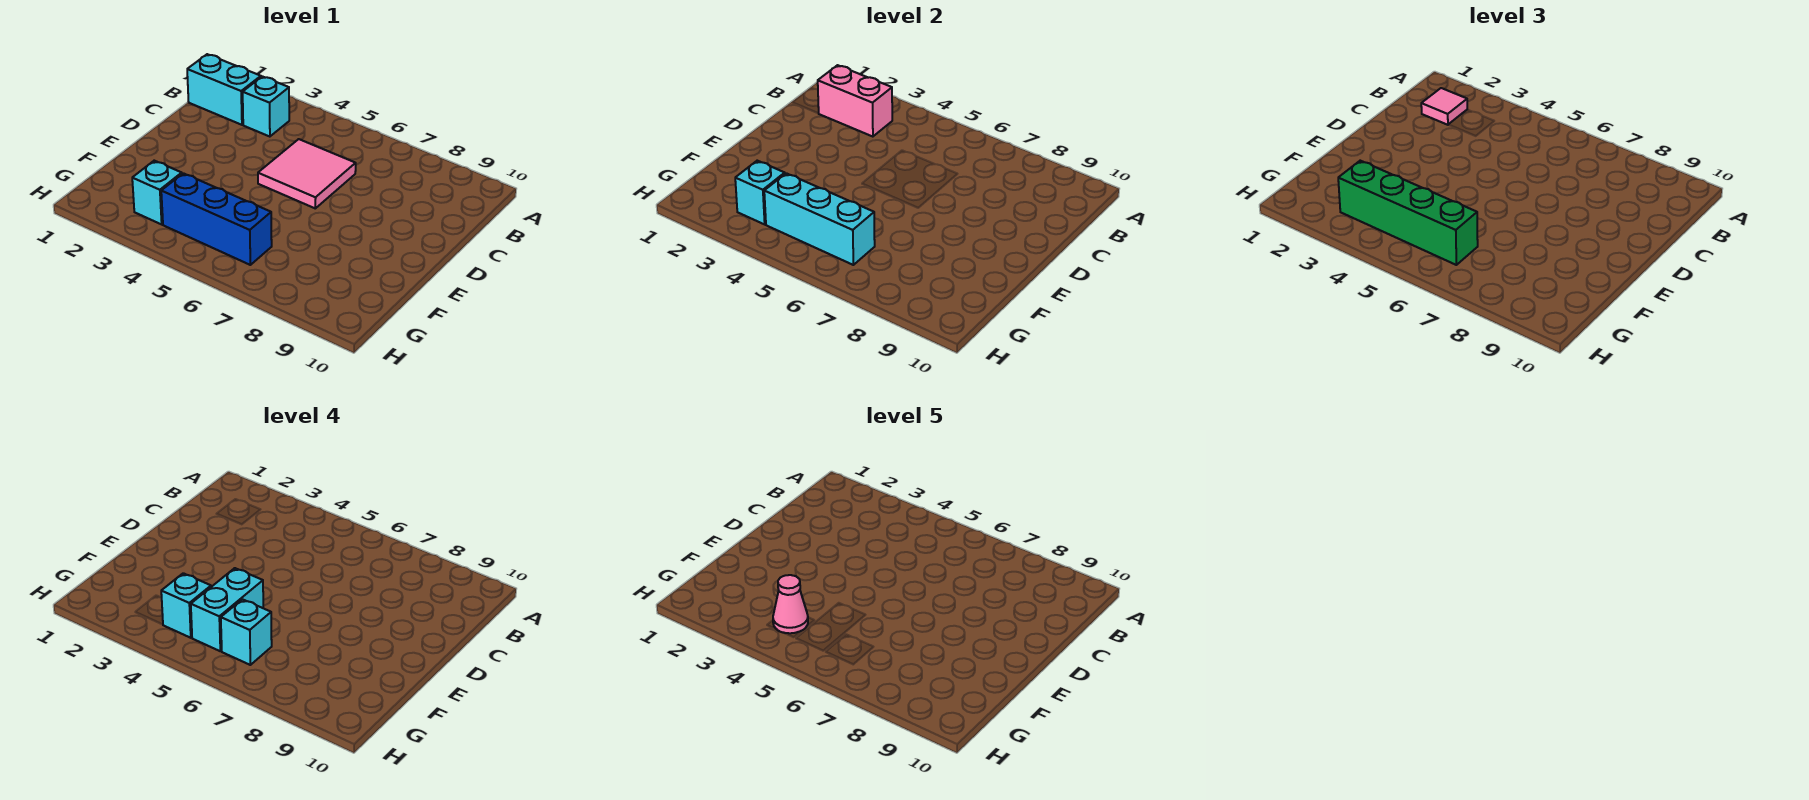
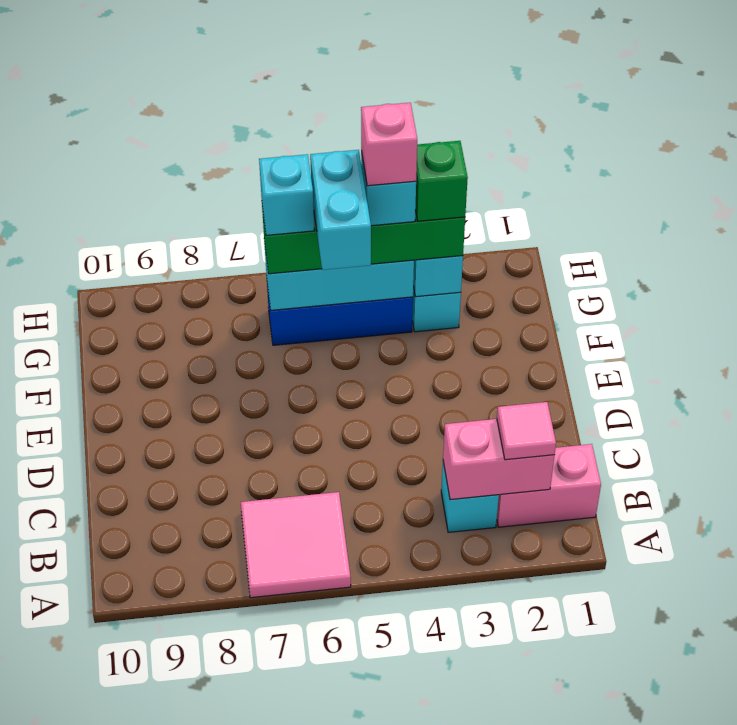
cyan brick B1:B2 level 1 -> pink brick B1:B2 level 1
pink tile C5:D6 level 1 -> pink tile A6:B7 level 1
none -> green brick G3 level 4
pink cone G4 level 5 -> pink brick G4 level 5

